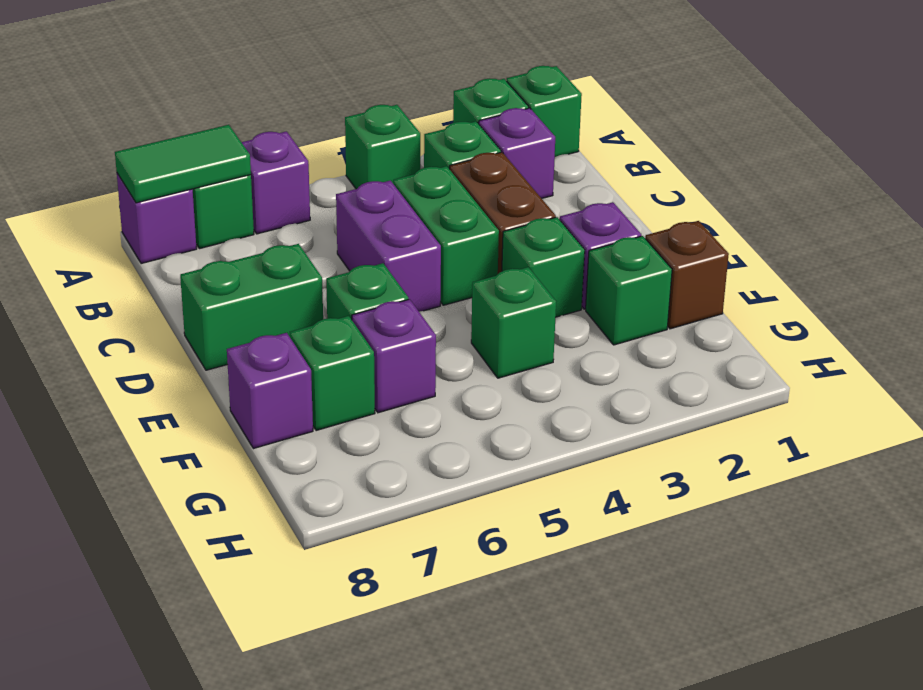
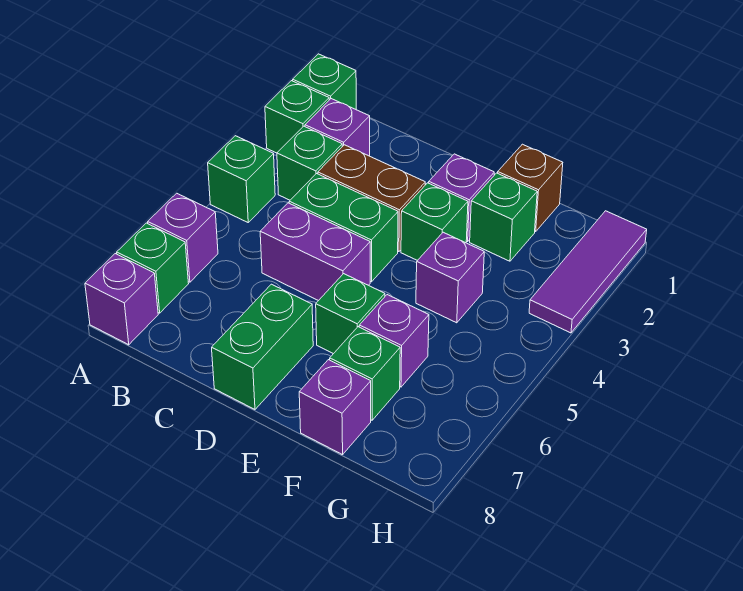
green tile A7:A8 level 2 -> none
green brick F4 level 1 -> purple brick F4 level 1
none -> purple tile H1:H3 level 1

